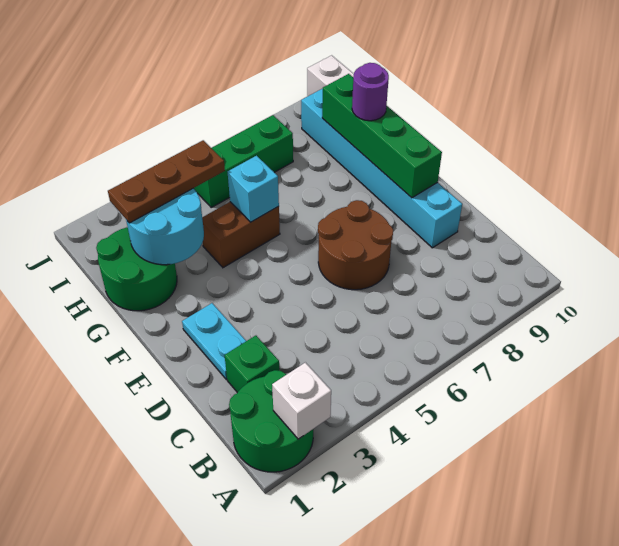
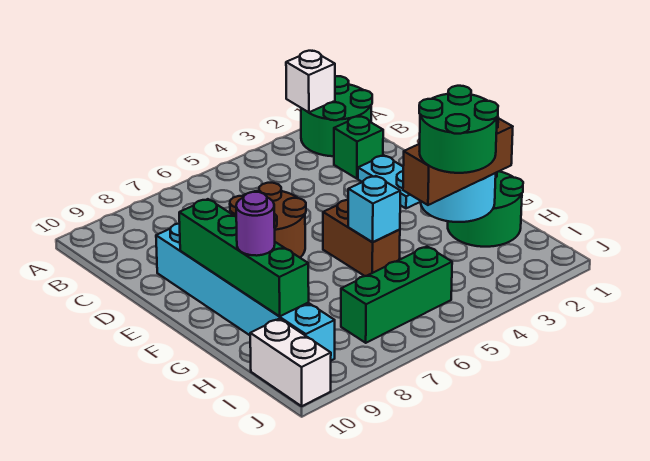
brown brick G4:G5 level 1 -> brown brick F5:G5 level 1
brown plate H2:H4 level 3 -> brown brick H2:H4 level 3
none -> green round brick H3:I4 level 4

